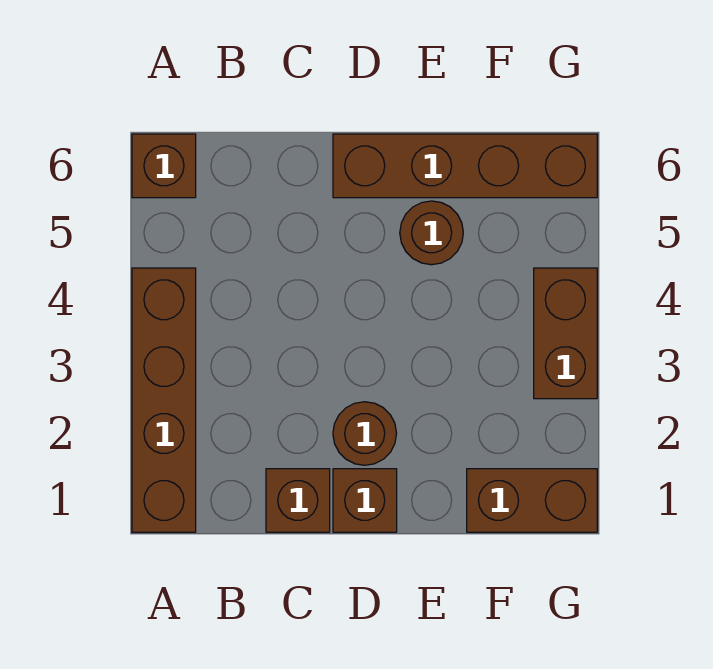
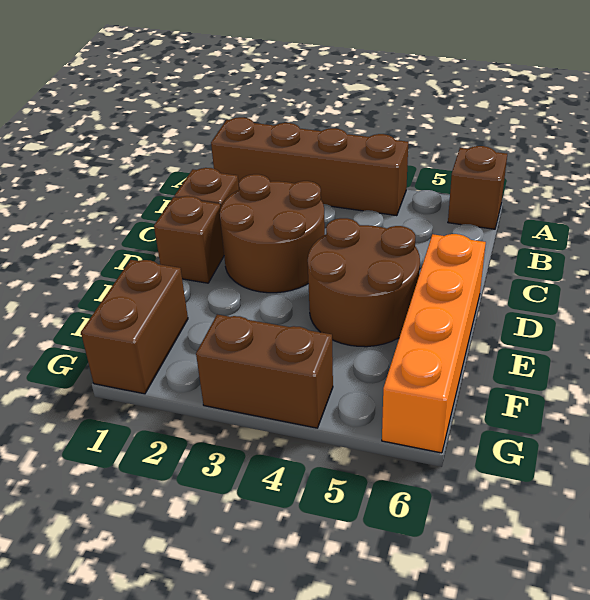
brown round brick D2 level 1 -> brown round brick C2:D3 level 1
brown brick D6:G6 level 1 -> orange brick D6:G6 level 1
brown round brick E5 level 1 -> brown round brick D4:E5 level 1

